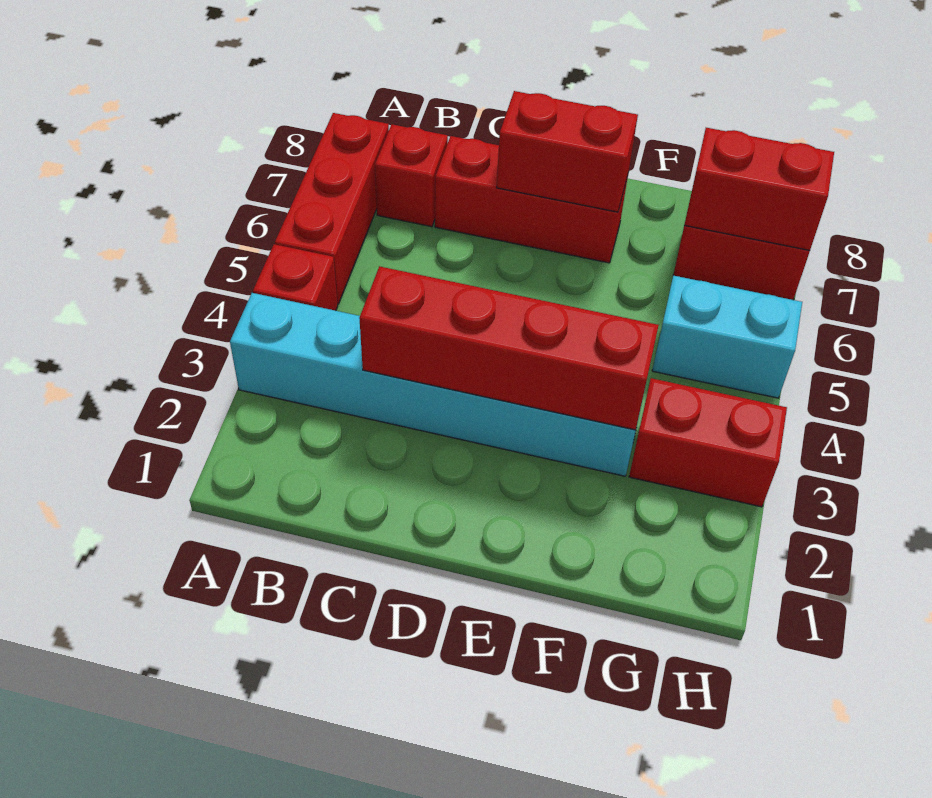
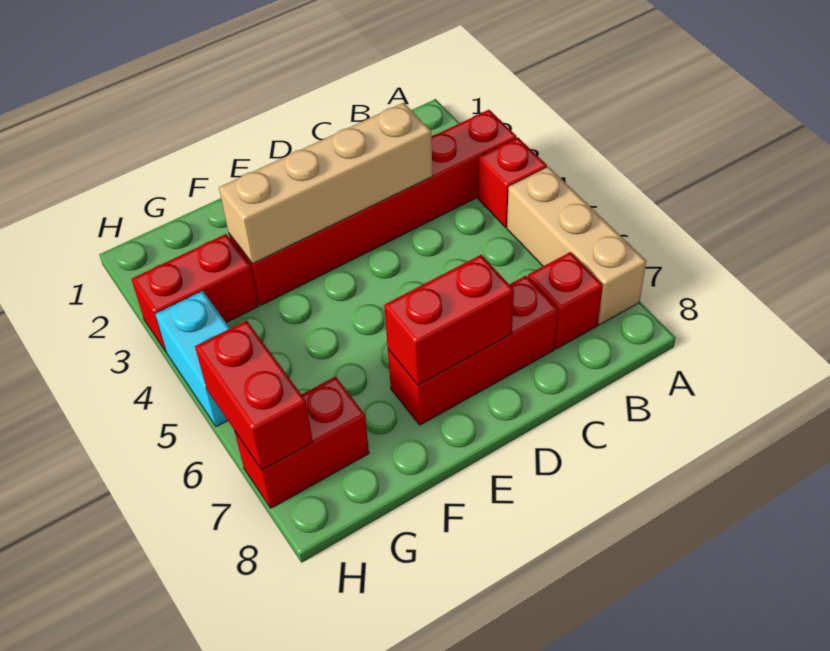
cyan brick A3:F3 level 1 -> red brick A3:F3 level 1
red brick A5:A7 level 1 -> tan brick A5:A7 level 1
red brick C3:F3 level 2 -> tan brick C3:F3 level 2
cyan brick G5:H5 level 1 -> cyan brick H4:H5 level 1
red brick G7:H7 level 2 -> red brick H6:H7 level 2

